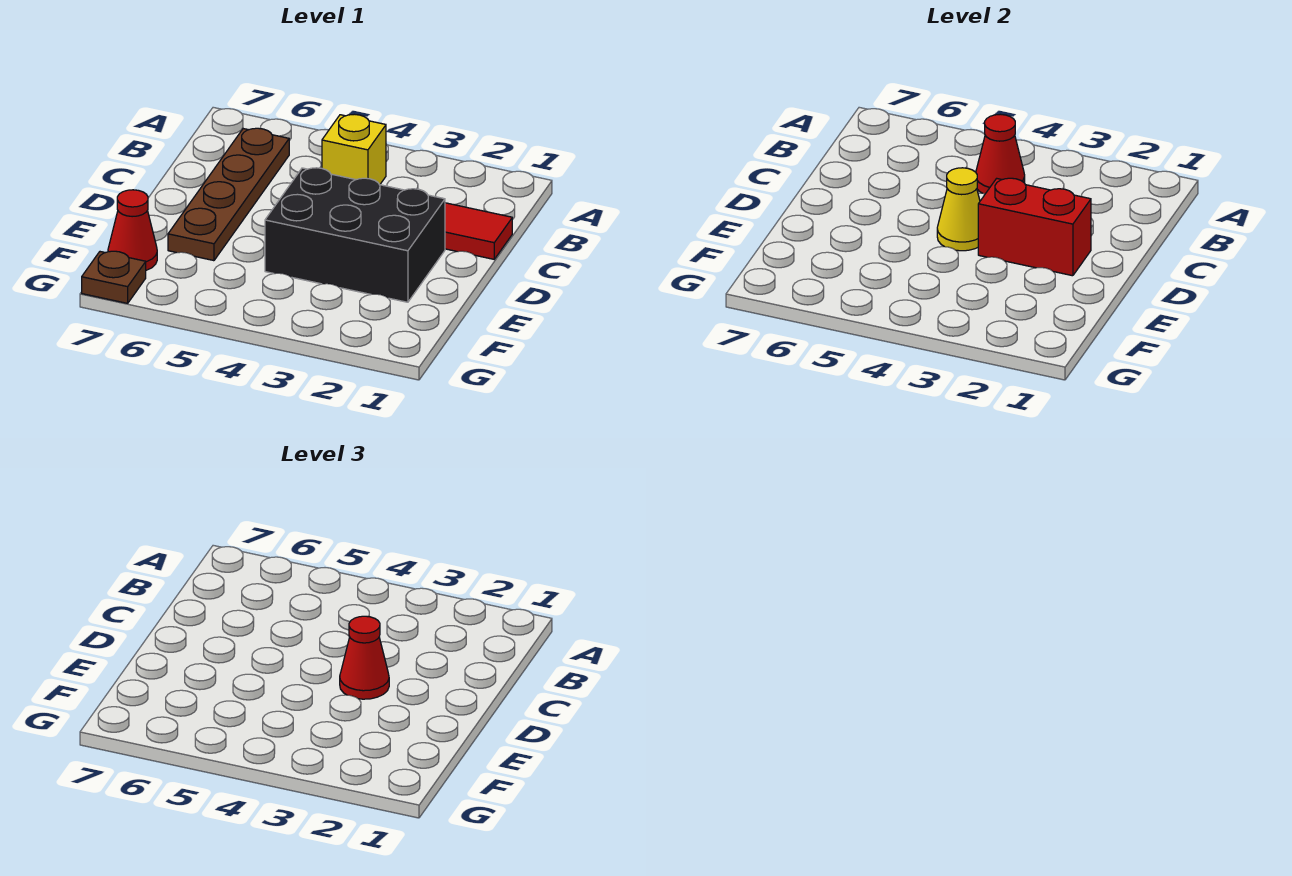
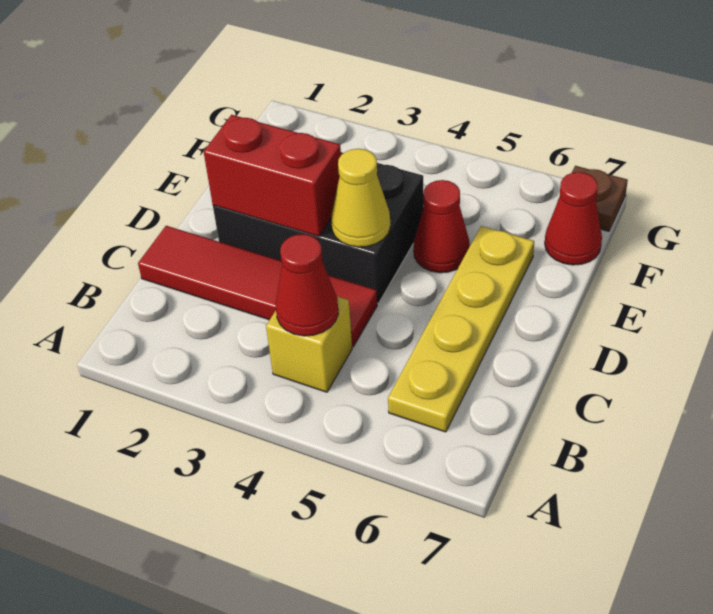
brown plate B6:E6 level 1 -> yellow plate B6:E6 level 1
red cone D3 level 3 -> red cone E5 level 1

